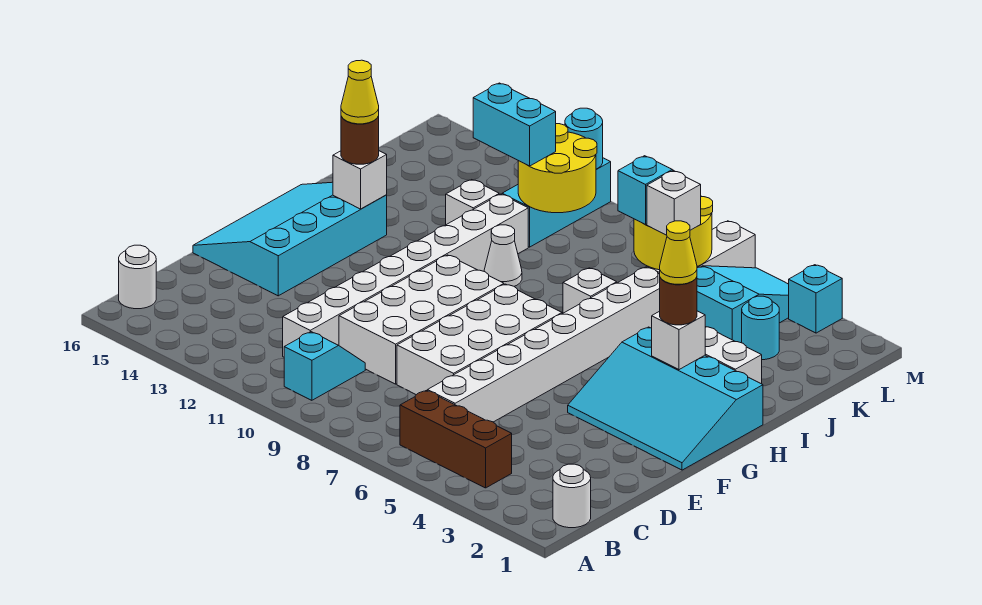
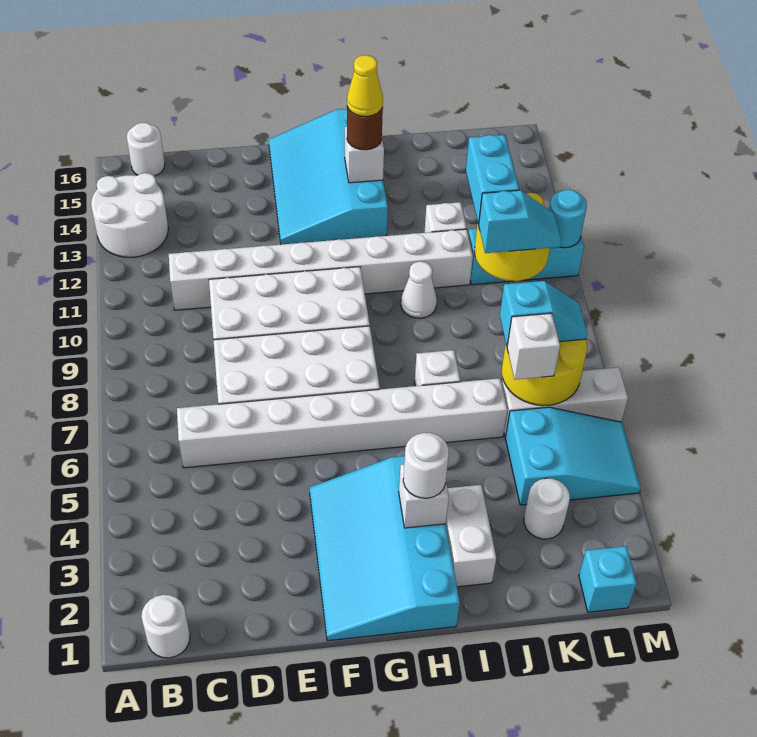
none -> white round brick A13:B14 level 1
brown brick B4:B6 level 1 -> none
cyan slope B10:C10 level 1 top B -> cyan slope K10:L10 level 3 top K
cyan slope E14:H16 level 1 top 14 -> cyan slope F13:H16 level 1 top H
brown round brick H3 level 3 -> white round brick H3 level 3
yellow cone H3 level 4 -> none
cyan round brick K3 level 1 -> white round brick K3 level 1
cyan brick M3 level 1 -> cyan brick L1 level 1

